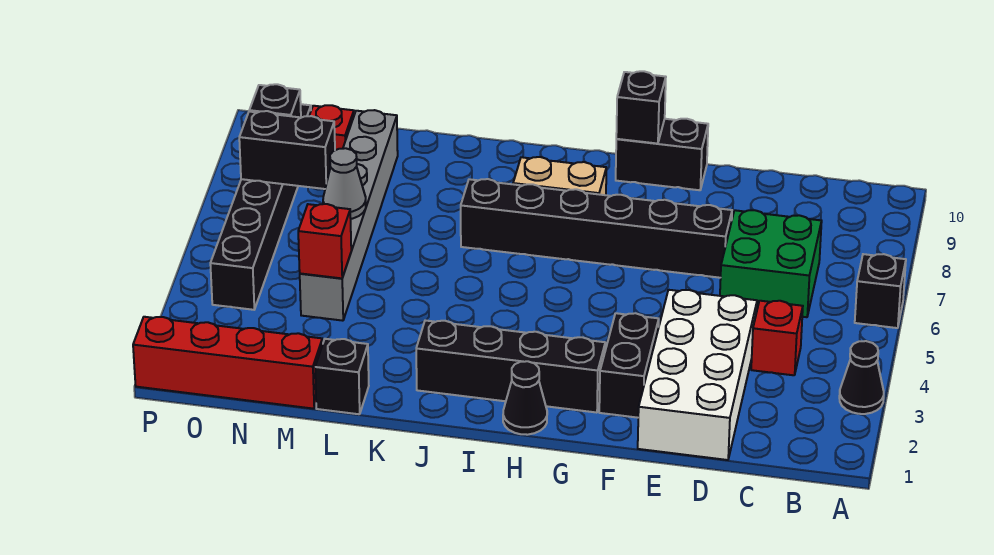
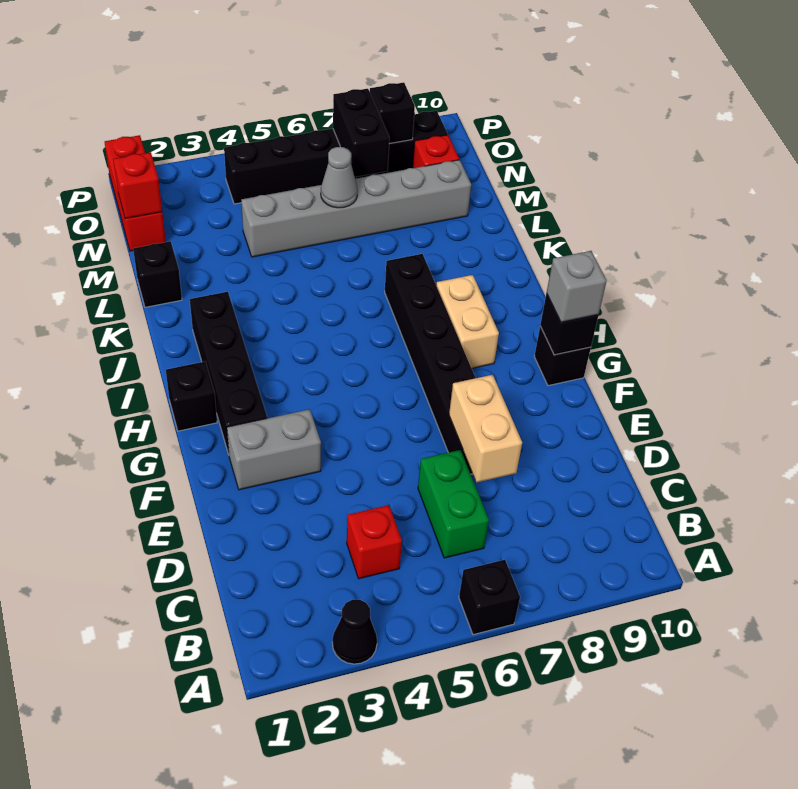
green brick C6:D7 level 1 -> green brick C6:D6 level 1
white brick D1:E4 level 1 -> none
none -> tan brick D7:E7 level 2
black brick F2:F3 level 1 -> grey brick F2:F3 level 1
black brick F10:G10 level 1 -> black brick G10 level 1
none -> grey brick G10 level 3
black cone H1 level 1 -> black brick H1 level 1
red brick M1:P1 level 1 -> red brick N1:P1 level 1
red brick M4 level 2 -> red brick N1 level 2

